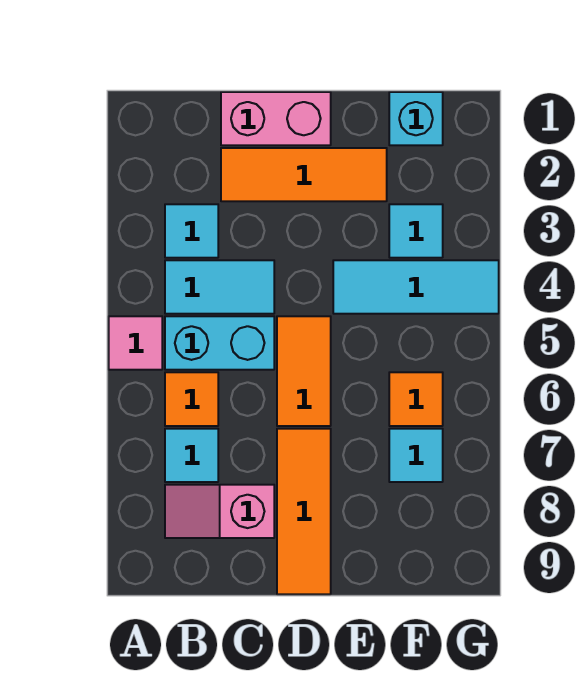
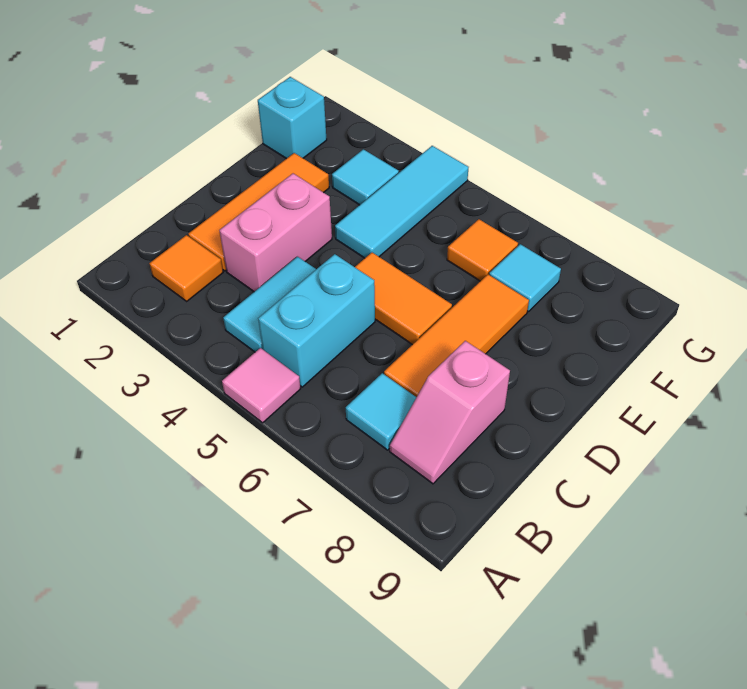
cyan tile B3 level 1 -> none
orange tile B6 level 1 -> orange tile B2 level 1
pink brick C1:D1 level 1 -> pink brick C3:D3 level 1
orange tile D7:D9 level 1 -> orange tile C7:E7 level 1

